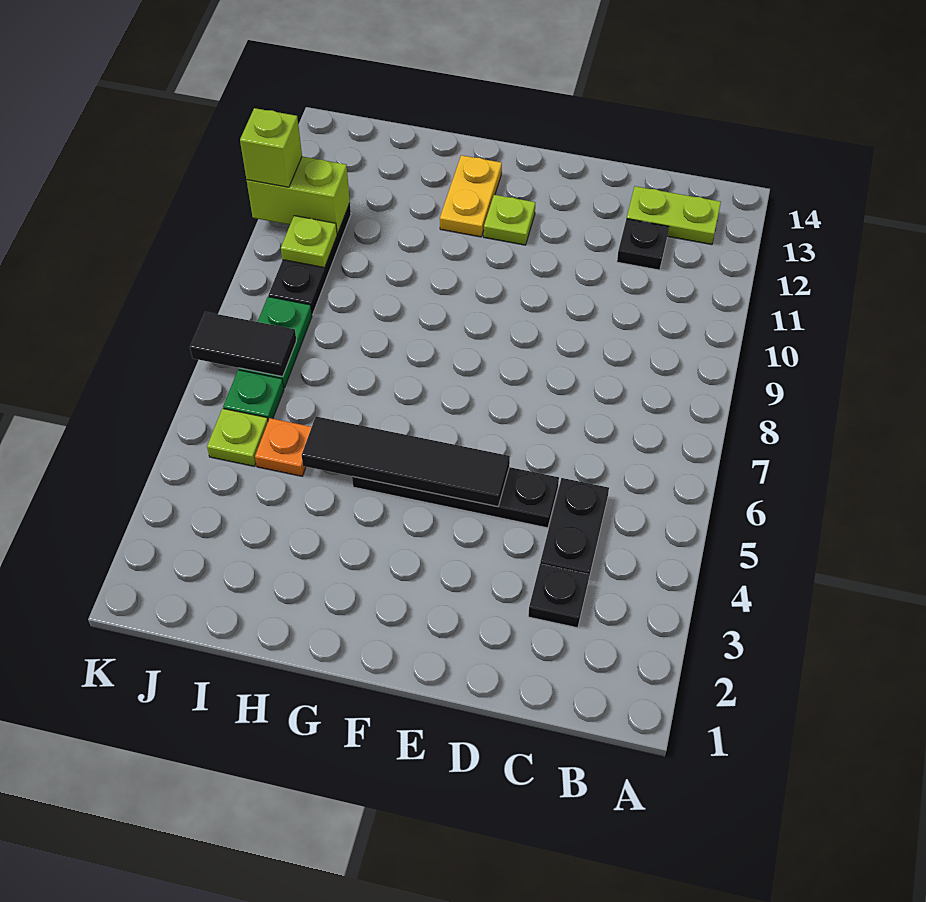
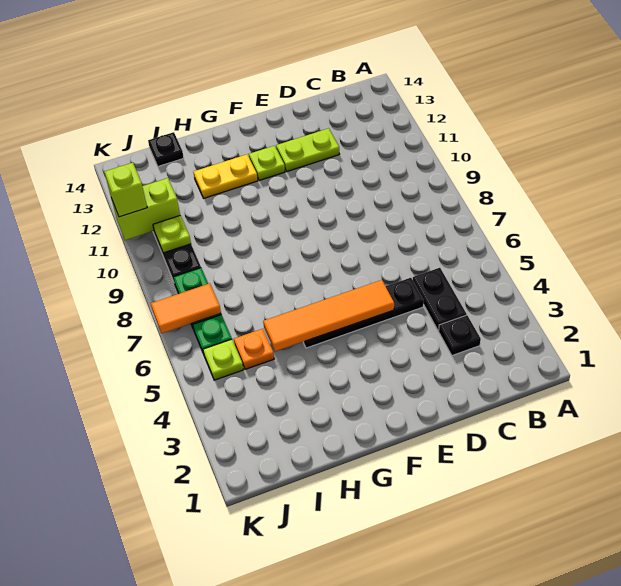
lime plate B13:C13 level 1 -> lime plate D12:E12 level 1
black plate C12 level 1 -> black plate I14 level 1
black tile E5:H5 level 2 -> orange tile E5:H5 level 2
yellow plate G12:G13 level 1 -> yellow plate G12:H12 level 1
black tile J7:K7 level 2 -> orange tile J7:K7 level 2

